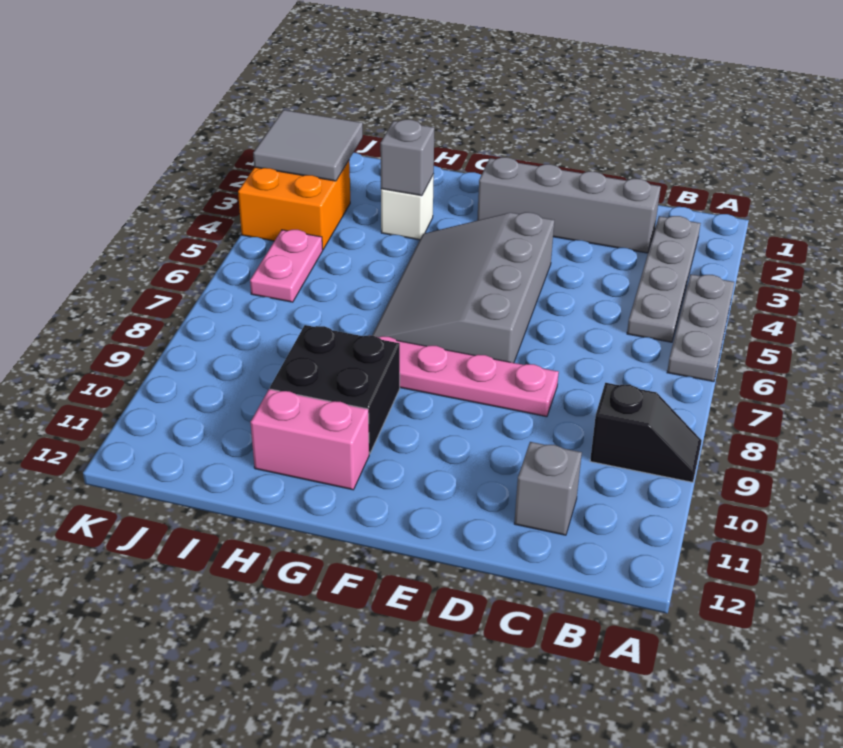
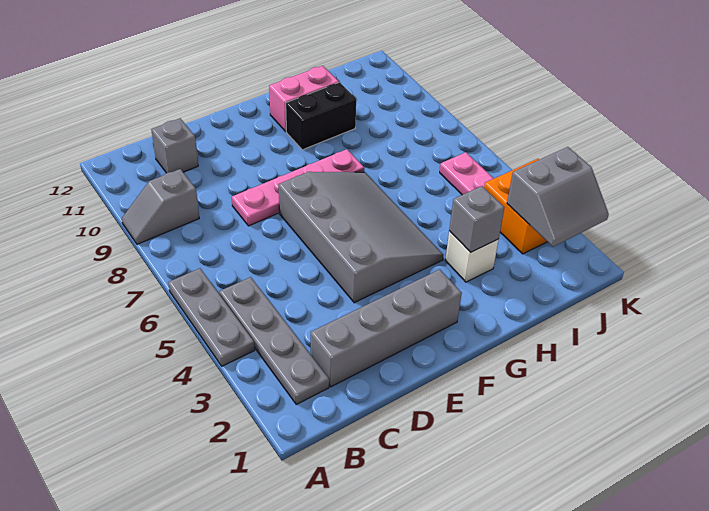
black slope A9:B9 level 1 top B -> grey slope A9:B9 level 1 top B
black brick G9:H10 level 1 -> black brick G10:H10 level 1
grey tile J2:K3 level 2 -> grey slope J2:K3 level 2 top 3

